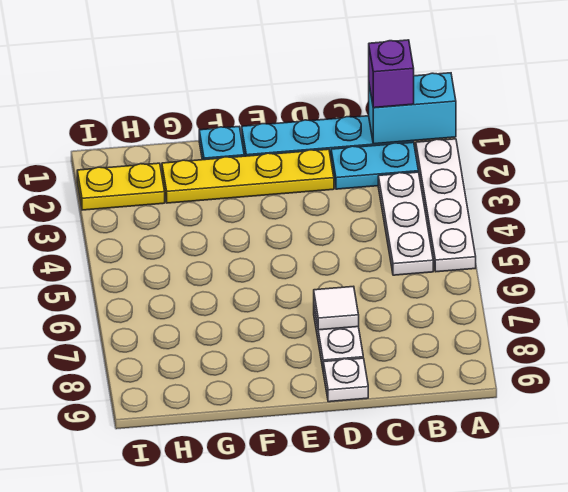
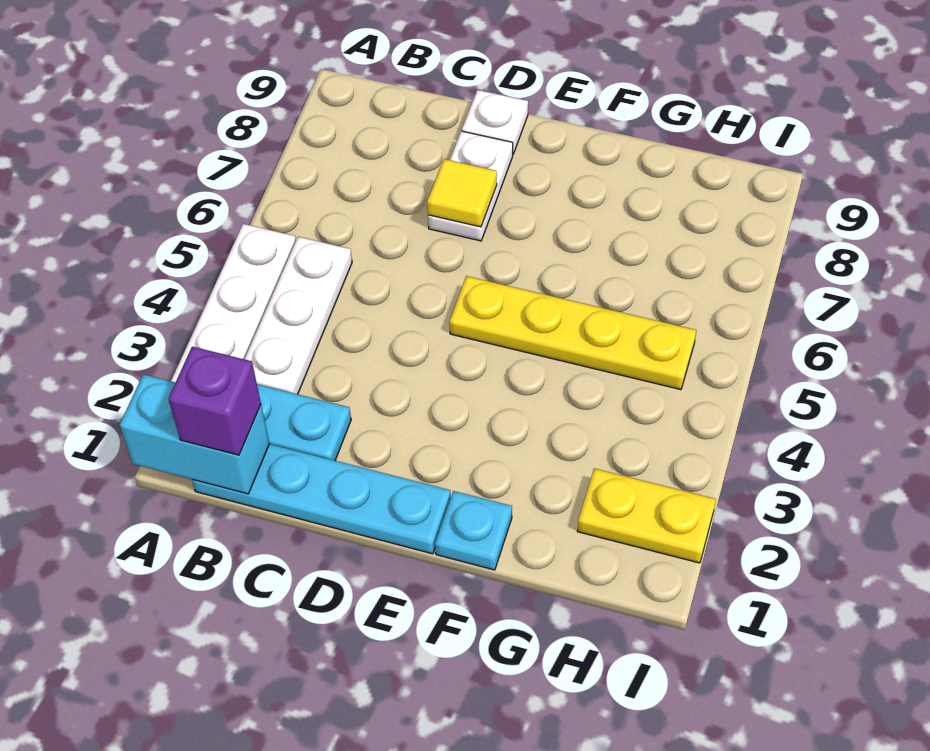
yellow plate D2:G2 level 1 -> yellow plate E5:H5 level 1
white tile D7 level 2 -> yellow tile D7 level 2

